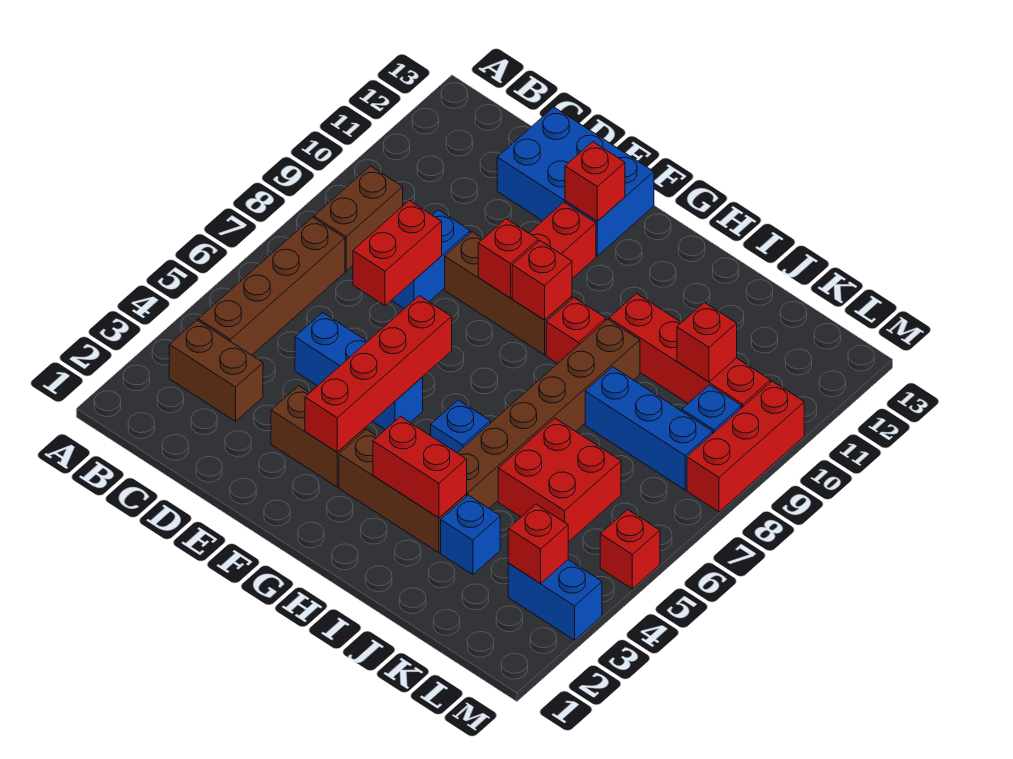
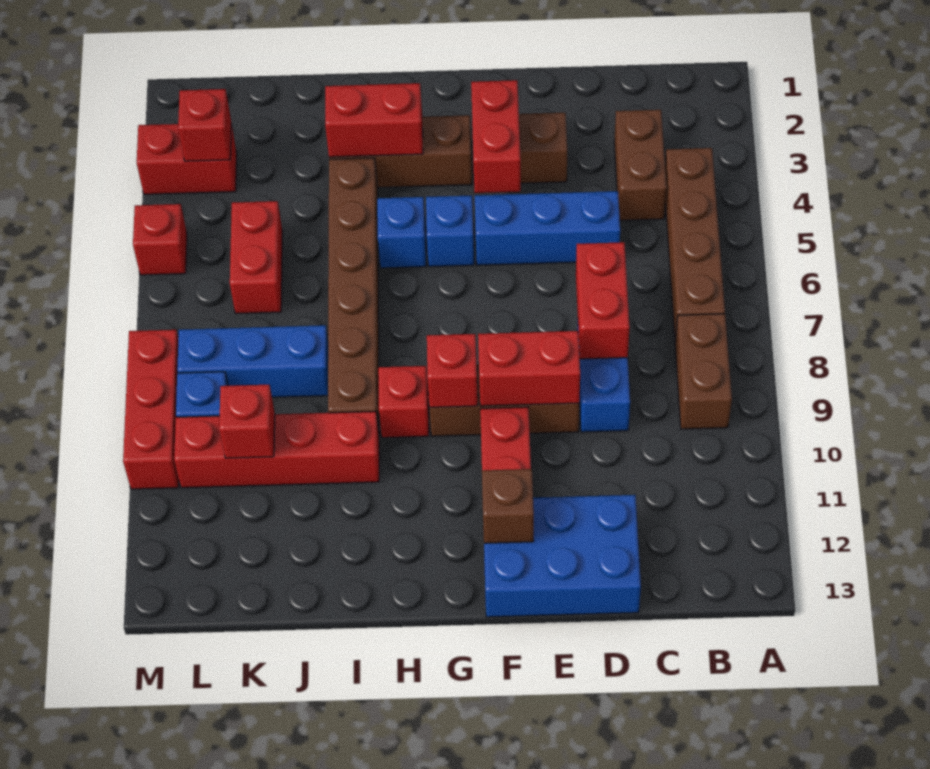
brown brick B3:C3 level 1 -> brown brick C3:C4 level 1
red brick F3:F6 level 2 -> red brick F3:F4 level 2
red brick F9 level 2 -> red brick E9:F9 level 2
red brick F12 level 2 -> brown brick F12 level 2
blue brick J3 level 1 -> blue brick G5 level 1
red brick J5:K6 level 1 -> red brick K5:K6 level 1
blue brick L3:M3 level 1 -> red brick L3:M3 level 1

